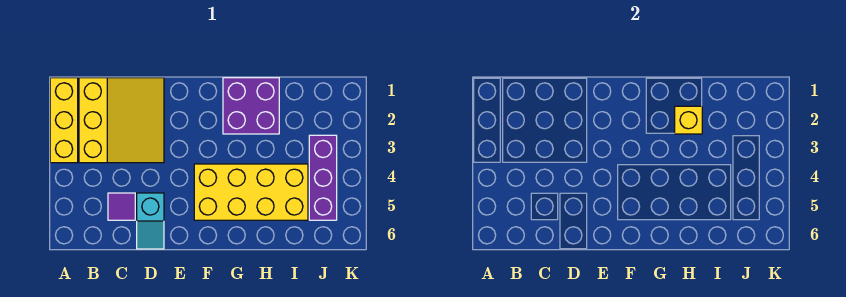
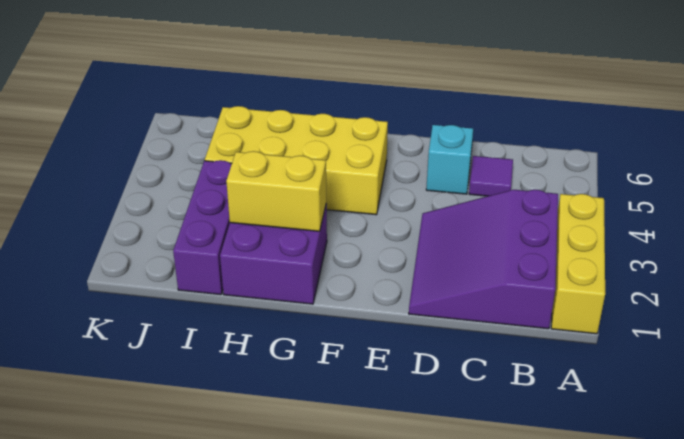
yellow slope B1:D3 level 1 top B -> purple slope B1:D3 level 1 top B
yellow brick H2 level 2 -> yellow brick G2:H2 level 2
purple brick J3:J5 level 1 -> purple brick I1:I3 level 1

